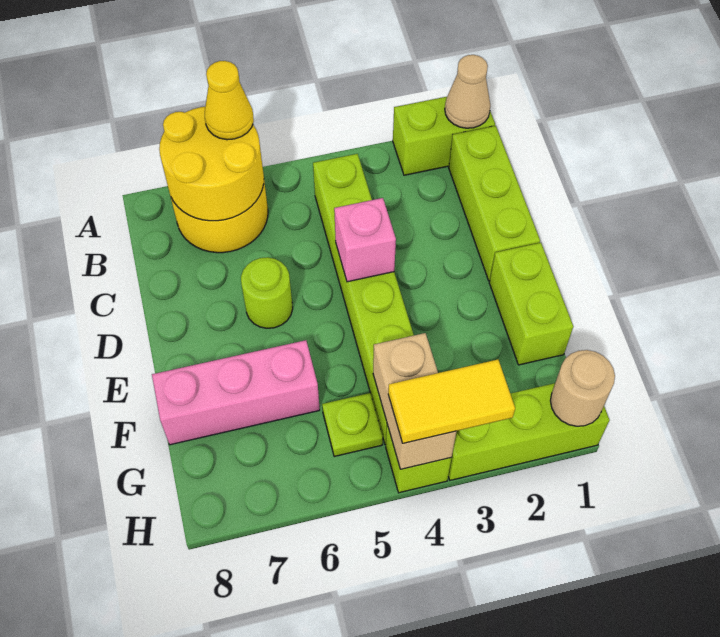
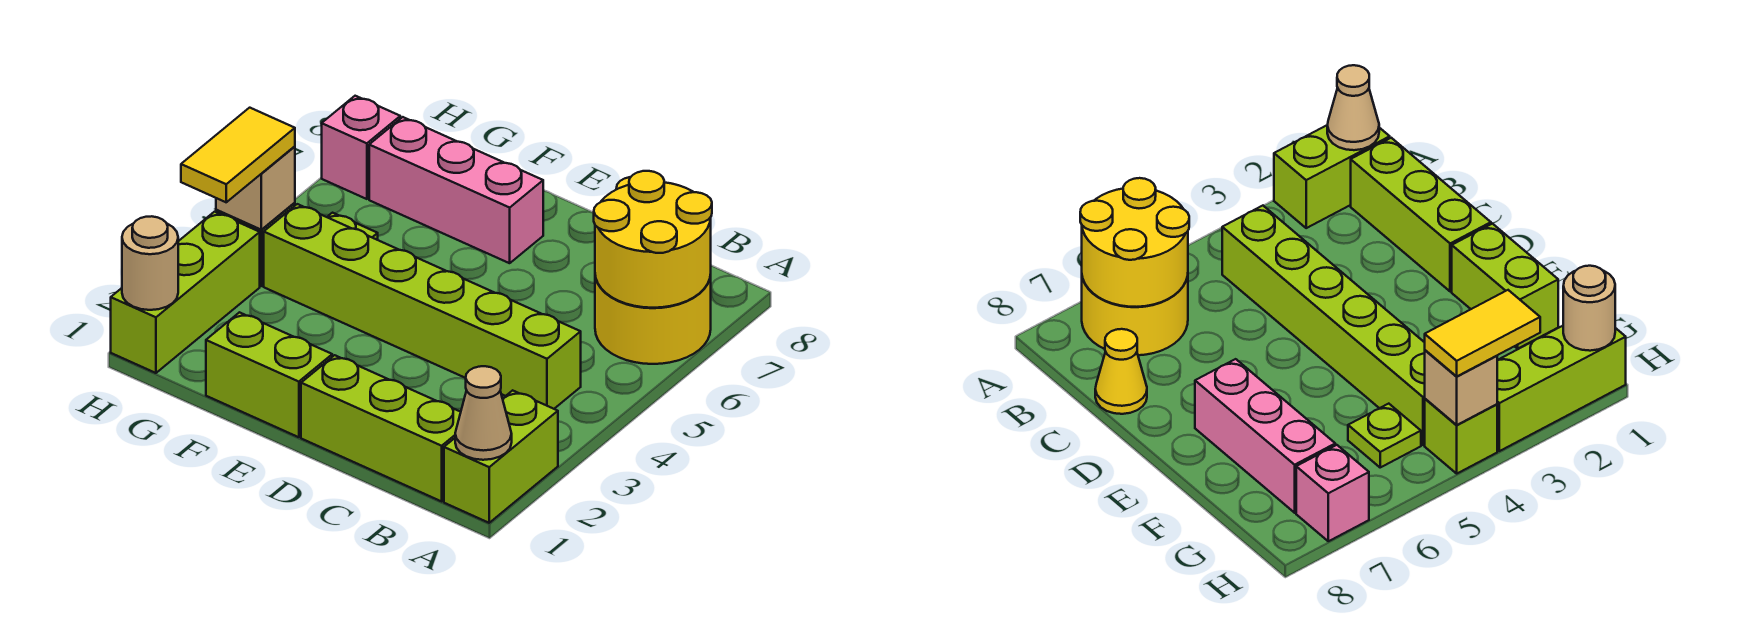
yellow cone A6 level 3 -> yellow cone C8 level 1
pink brick D4 level 2 -> pink brick H7 level 1
lime round brick D6 level 1 -> none
pink brick F6:F8 level 1 -> pink brick E7:G7 level 1
tan brick G4:H4 level 2 -> tan brick H4 level 2

